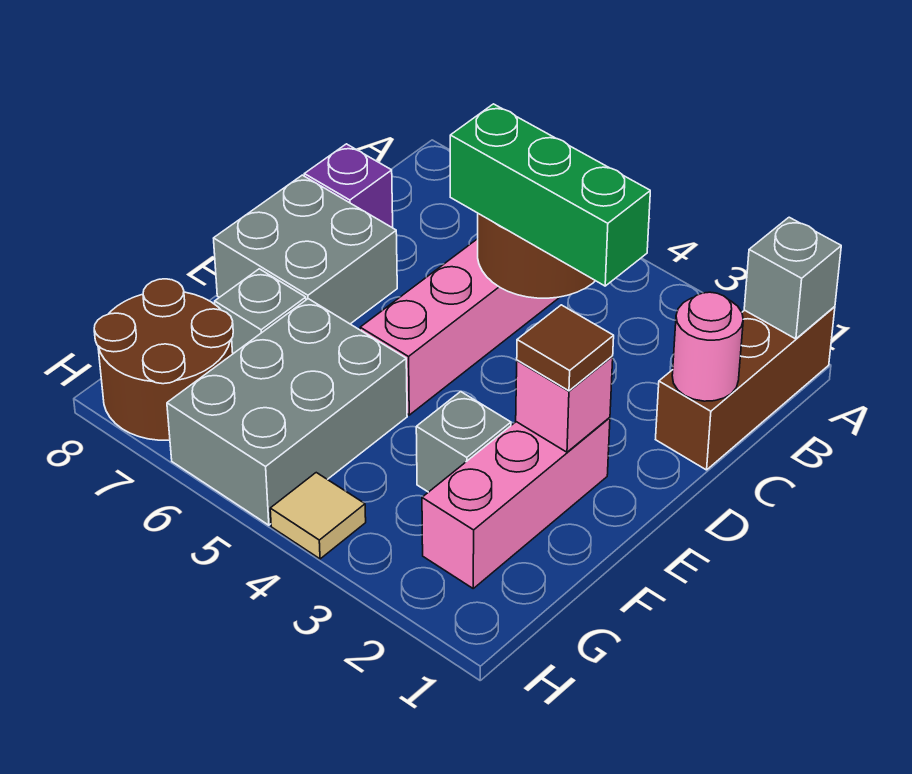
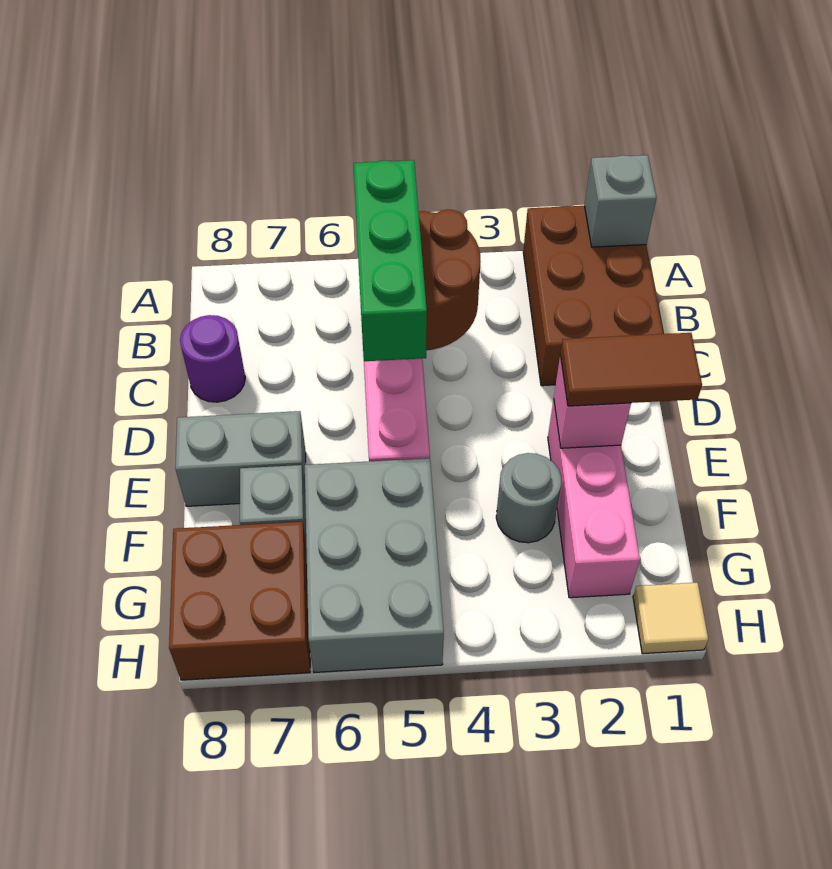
brown brick A1:C1 level 1 -> brown brick A1:C2 level 1
pink round brick C1 level 2 -> none
green brick C3:C5 level 3 -> green brick B5:D5 level 3
purple brick C8 level 1 -> purple round brick C8 level 1
grey brick D7:E8 level 1 -> grey brick E7:E8 level 1
brown tile E2 level 3 -> brown tile E1:E2 level 3
grey brick F3 level 1 -> grey round brick F3 level 1
brown round brick G7:H8 level 1 -> brown brick G7:H8 level 1
tan tile H4 level 1 -> tan tile H1 level 1

